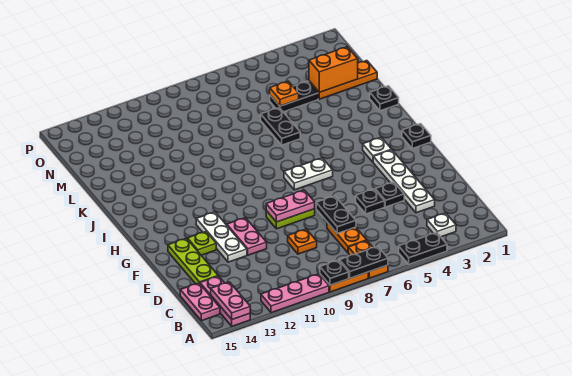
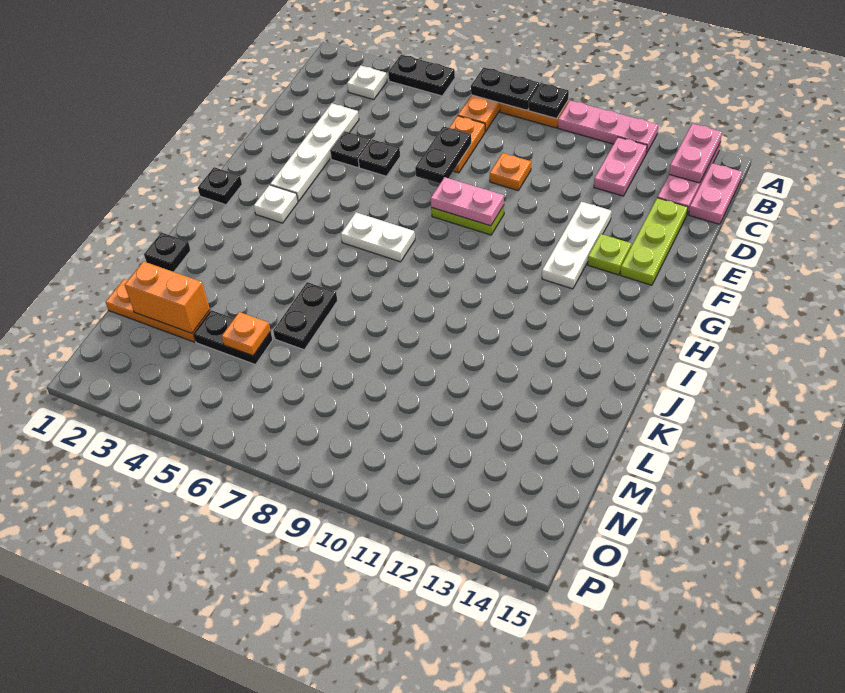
pink plate E11:F11 level 1 -> pink plate B12:C12 level 1

